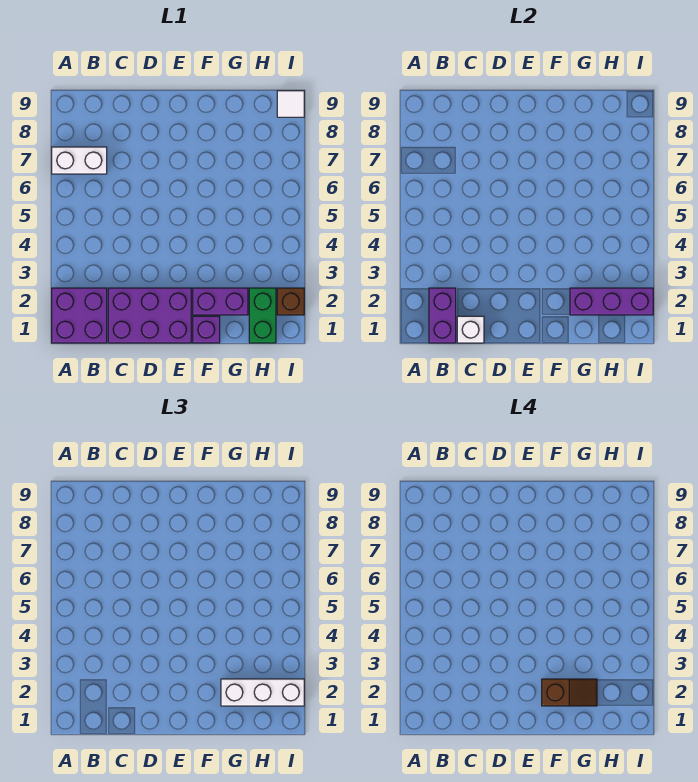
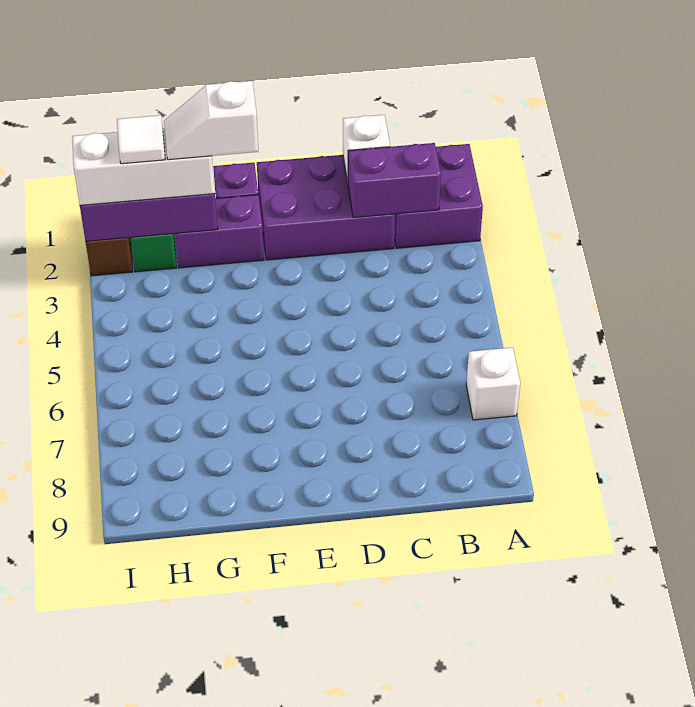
white brick A7:B7 level 1 -> white brick A7 level 1
purple brick B1:B2 level 2 -> purple brick B2:C2 level 2
brown slope F2:G2 level 4 top F -> white slope F2:G2 level 4 top F
white tile I9 level 1 -> white tile H2 level 4

